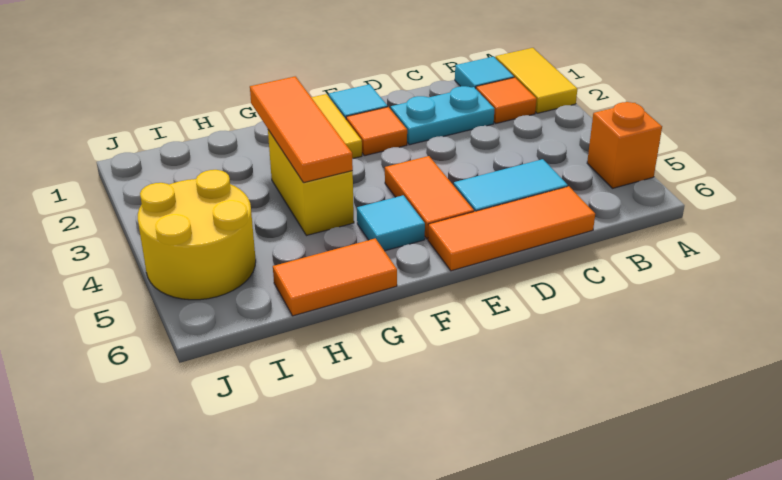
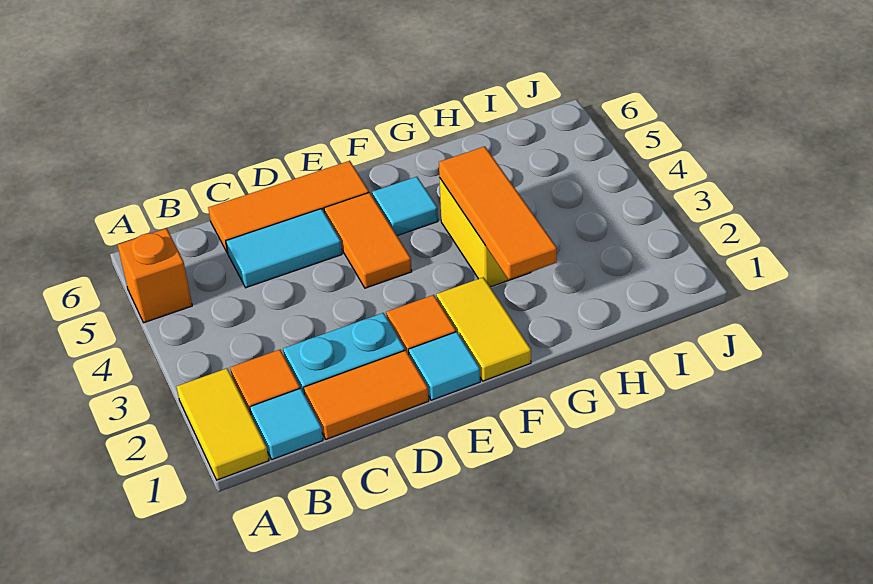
orange tile G6:H6 level 1 -> orange tile C1:D1 level 1
yellow round brick I4:J5 level 1 -> none

